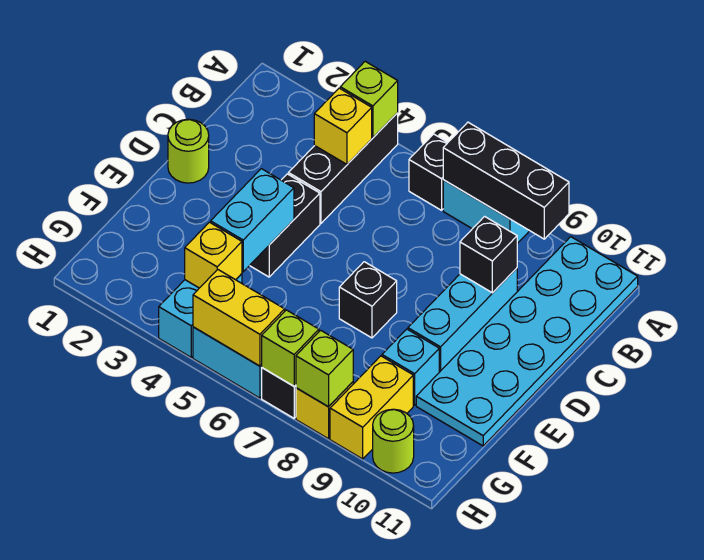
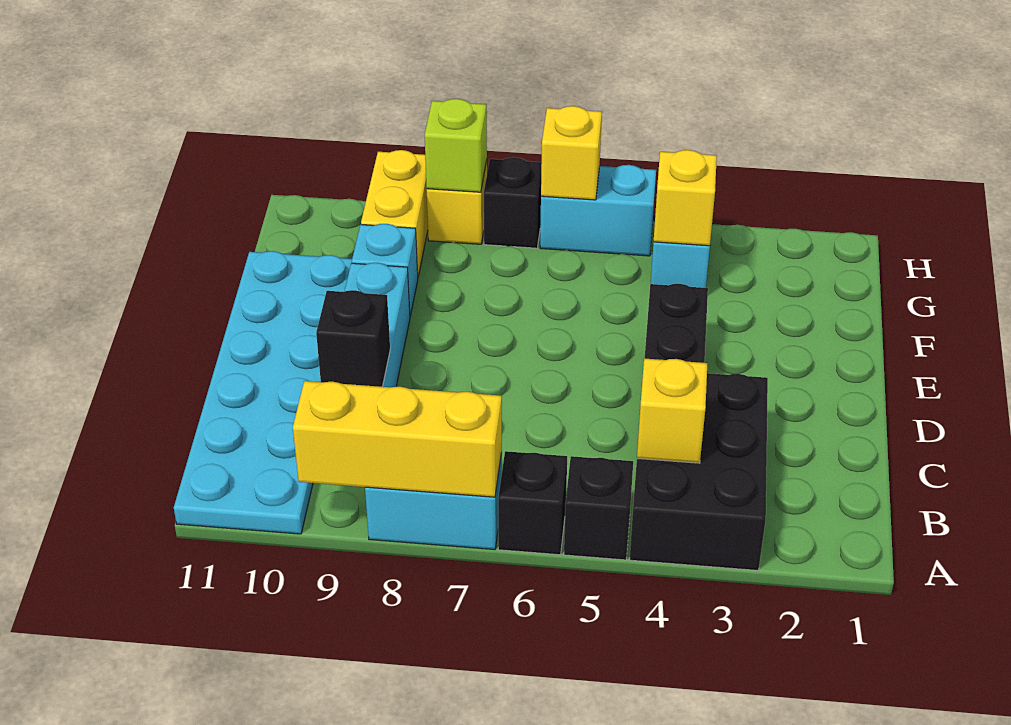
black brick A4:C4 level 1 -> black brick A3:C4 level 1
lime brick A4 level 2 -> none
black brick A7:A9 level 2 -> yellow brick A7:A9 level 2
lime round brick D1 level 1 -> none
cyan brick E4:F4 level 2 -> none
black brick E7 level 1 -> black brick A5 level 1
yellow brick H5:H6 level 2 -> yellow brick H6 level 2
lime brick H7 level 2 -> none
lime round brick H10 level 1 -> none

